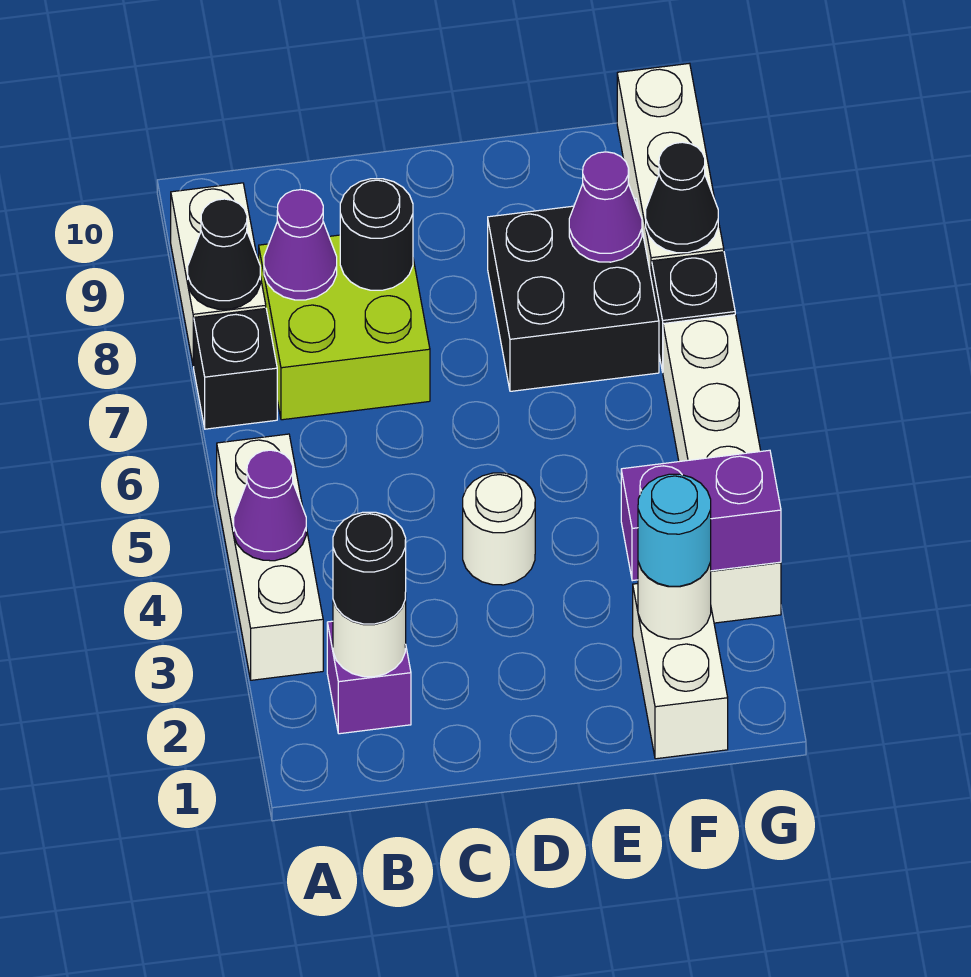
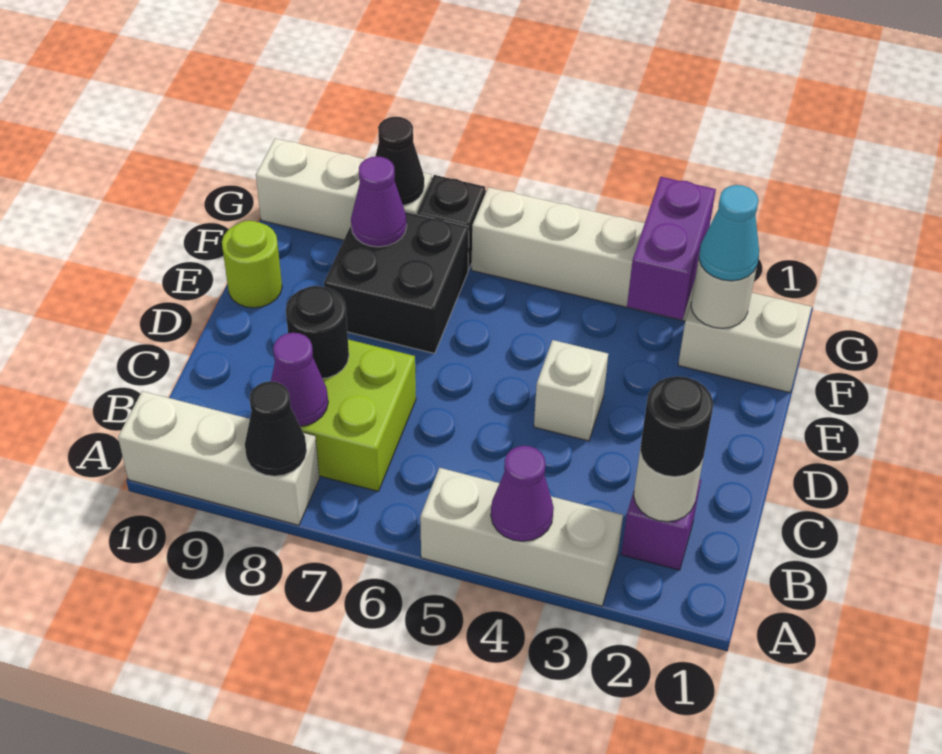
black brick A7 level 1 -> none
white brick A8:A9 level 1 -> white brick A8:A10 level 1
white round brick D4 level 1 -> white brick D4 level 1
none -> lime round brick E10 level 1
cyan round brick F2 level 3 -> cyan cone F2 level 3

